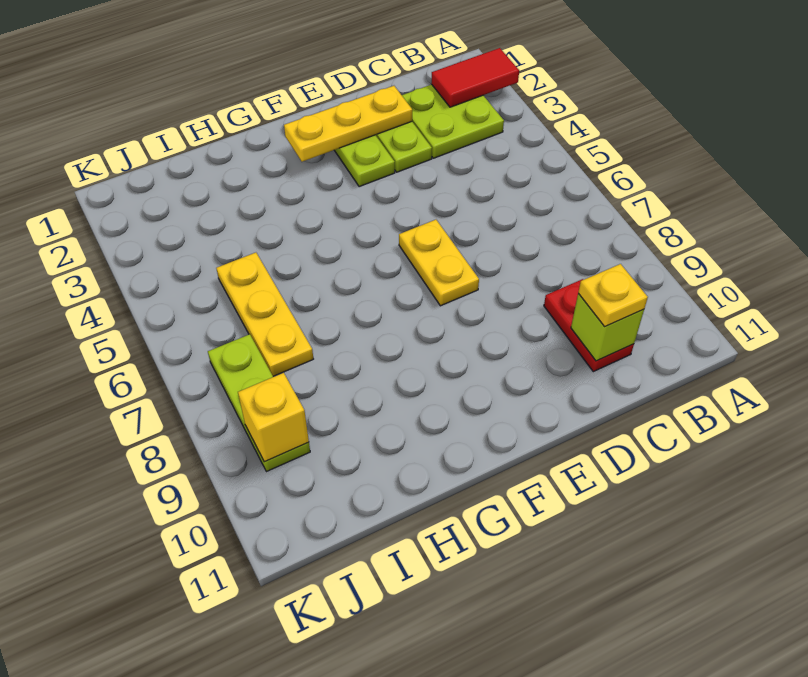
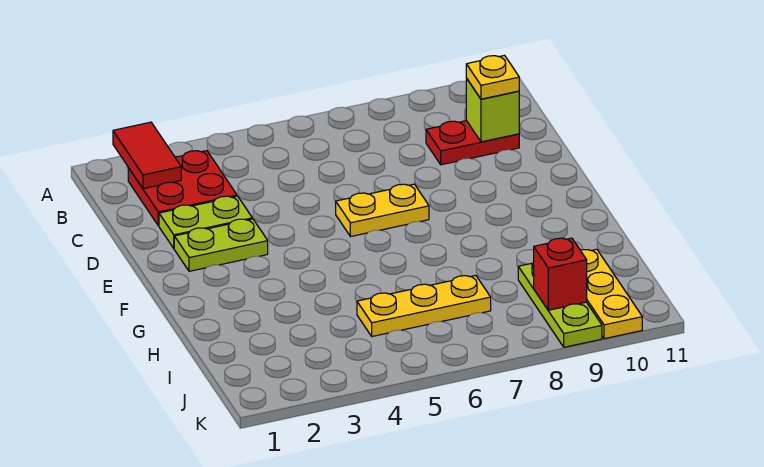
lime plate B2:C3 level 1 -> red plate B2:C3 level 1
yellow plate D2:F2 level 2 -> yellow plate I10:K10 level 1
lime plate J7:J9 level 1 -> lime plate I9:K9 level 1
yellow brick J9 level 2 -> red brick J9 level 2

